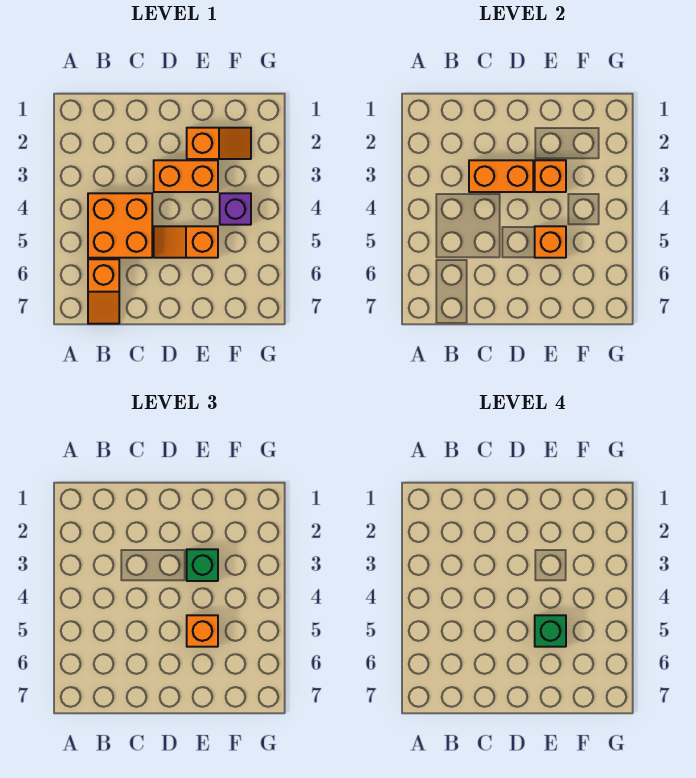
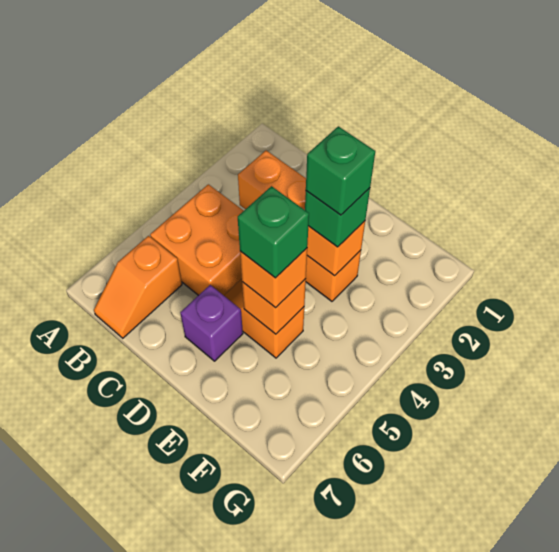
orange slope E2:F2 level 1 top E -> none
none -> green brick E3 level 4
purple brick F4 level 1 -> purple brick D6 level 1

